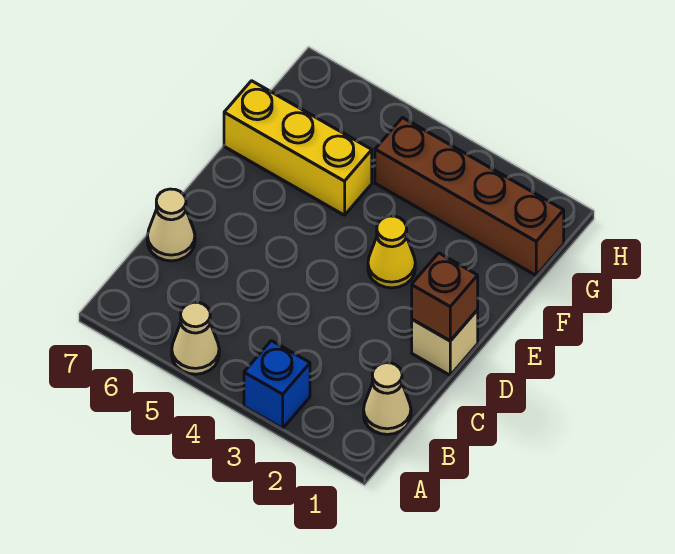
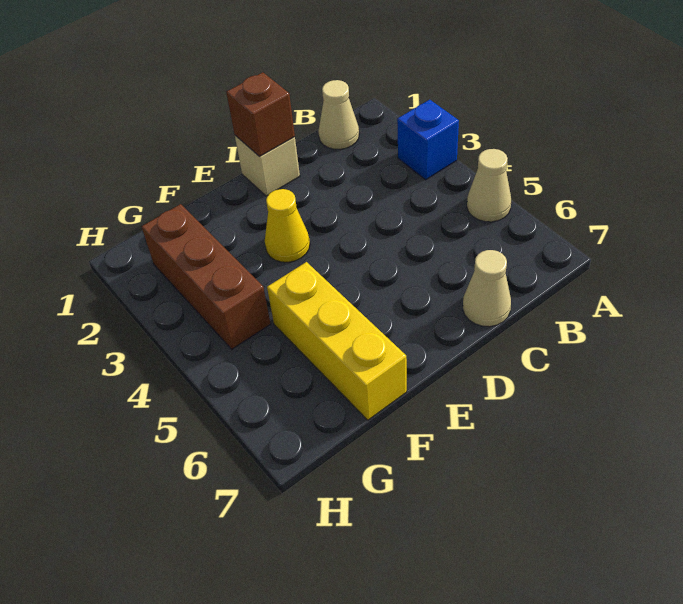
brown brick G1:G4 level 1 -> brown brick G2:G4 level 1

